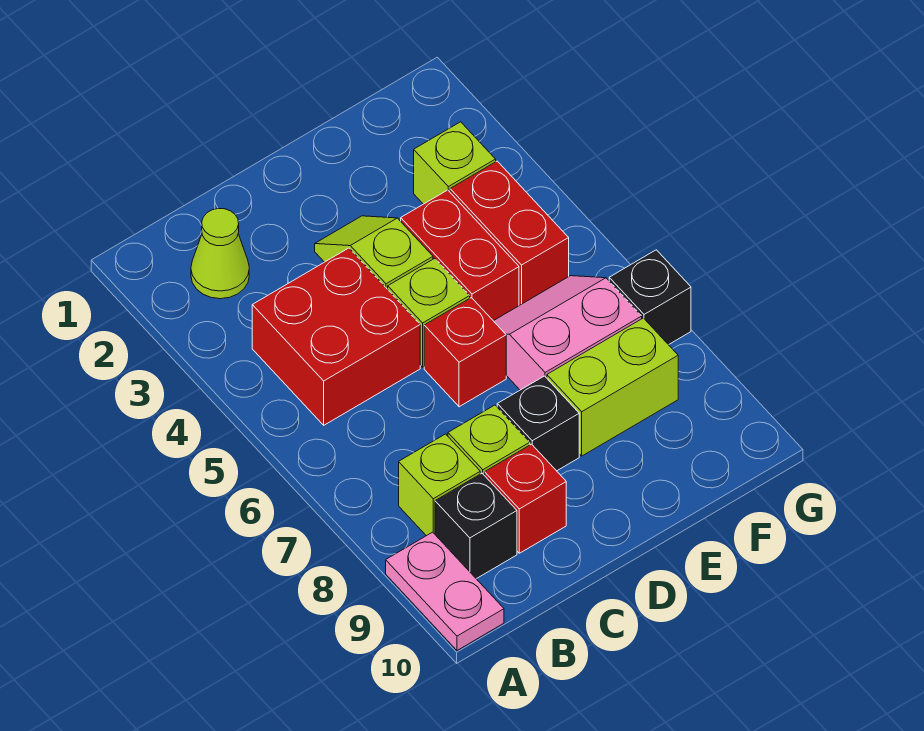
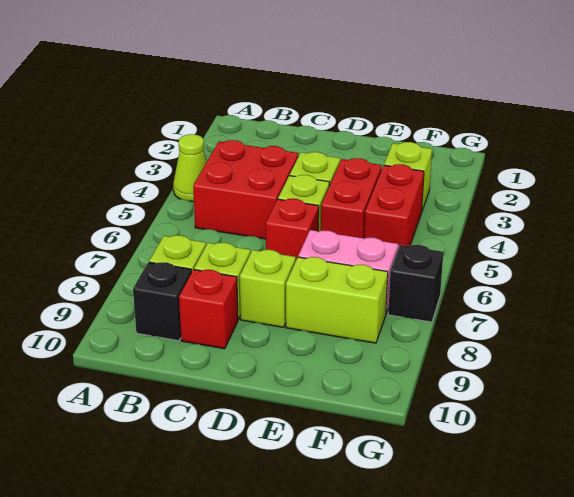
pink plate A9:A10 level 1 -> none
lime cone B2 level 1 -> lime cone A4 level 1
black brick D8 level 1 -> lime brick D8 level 1

